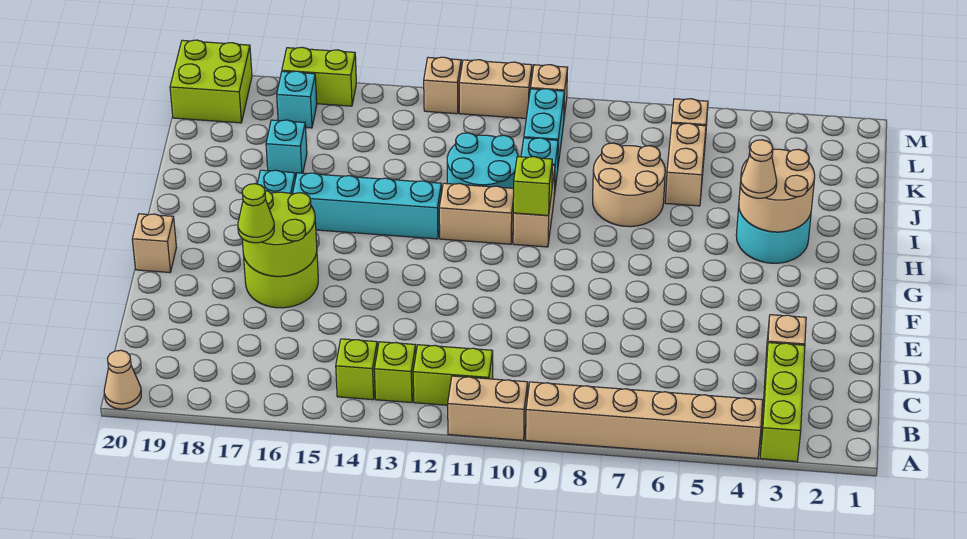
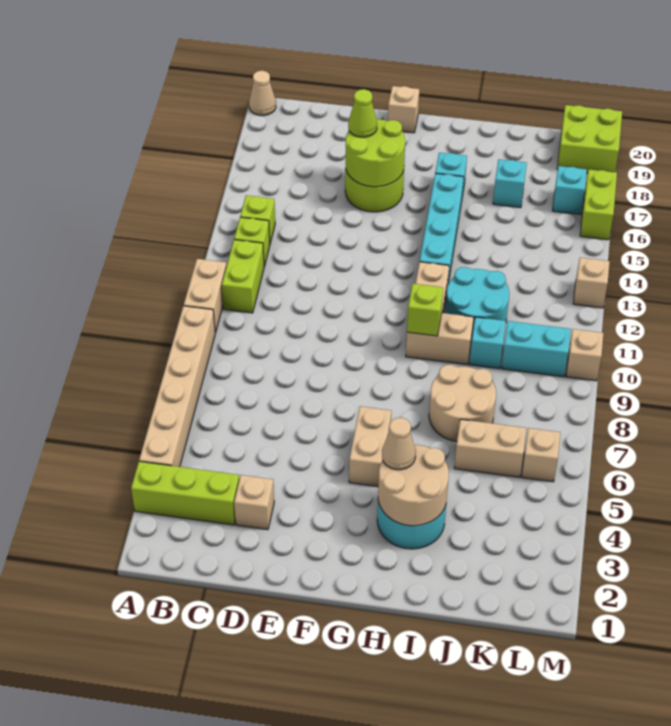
tan brick M11:M12 level 1 -> tan brick G5:G6 level 1

